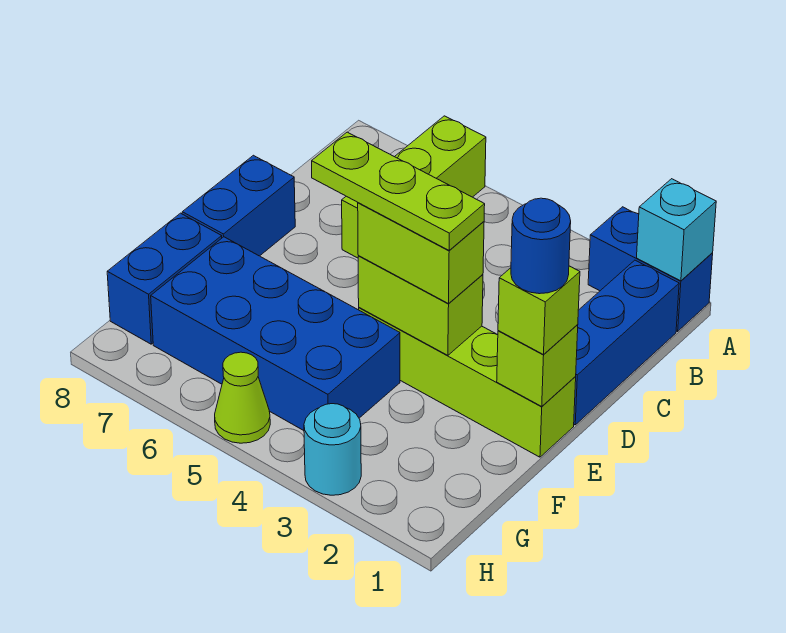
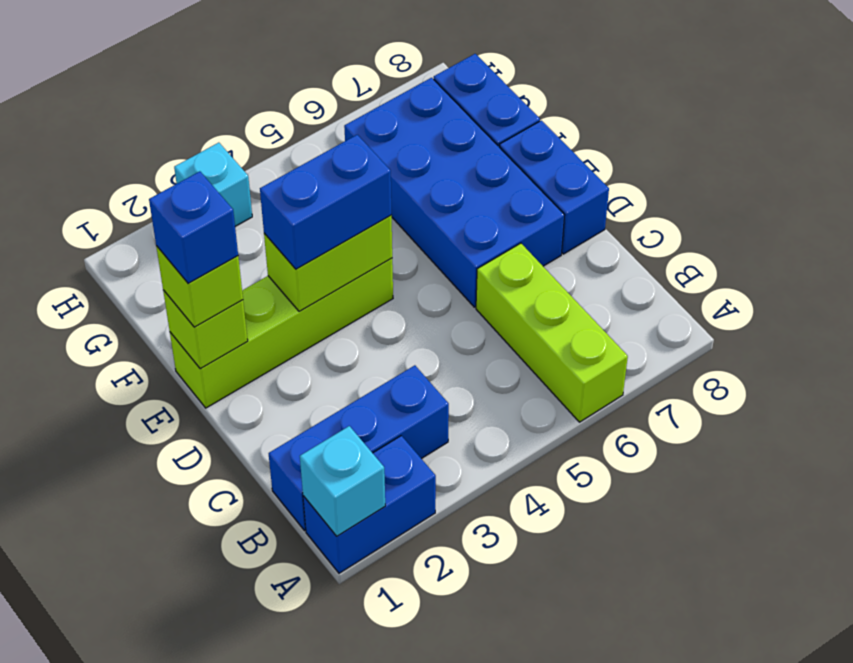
blue brick B1:D1 level 1 -> blue brick B1:B3 level 1
blue round brick E1 level 4 -> blue brick E1 level 4
lime brick E3:E4 level 3 -> blue brick E3:E4 level 3
lime plate E3:E5 level 4 -> none
blue brick F4:G7 level 1 -> blue brick D6:G7 level 1
cyan round brick H3 level 1 -> cyan brick H3 level 1
lime cone H5 level 1 -> none

